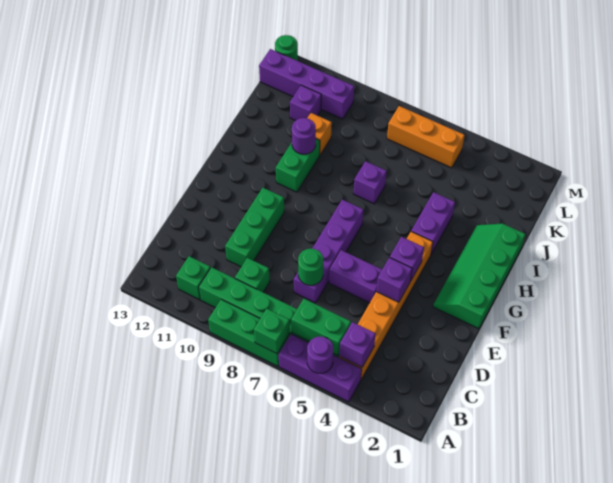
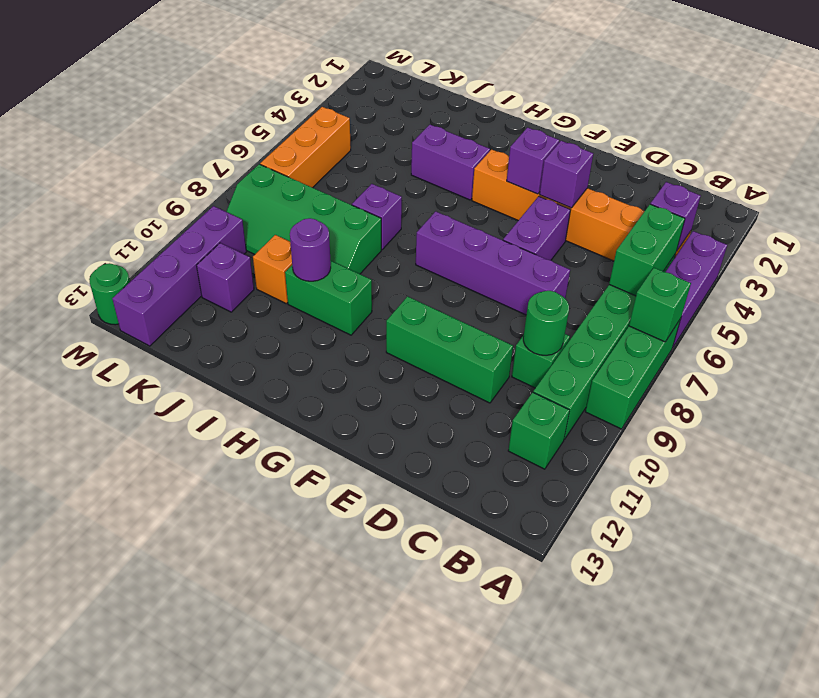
purple round brick A5 level 2 -> none
green round brick D7 level 2 -> green round brick C9 level 2
green slope F1:I2 level 1 top 1 -> green slope I8:L9 level 1 top 8

